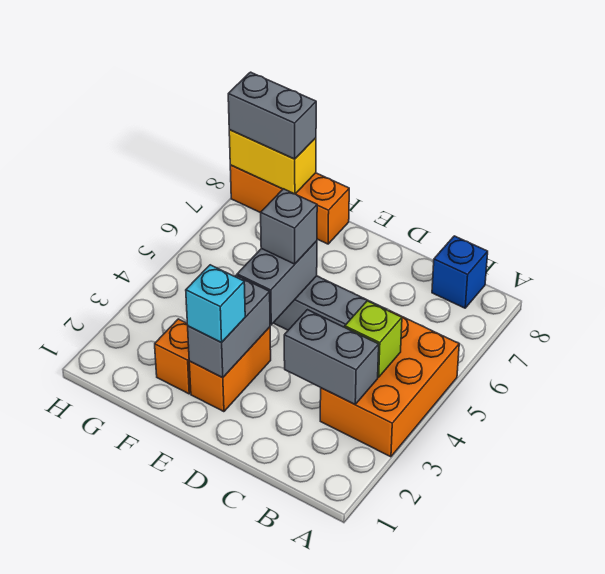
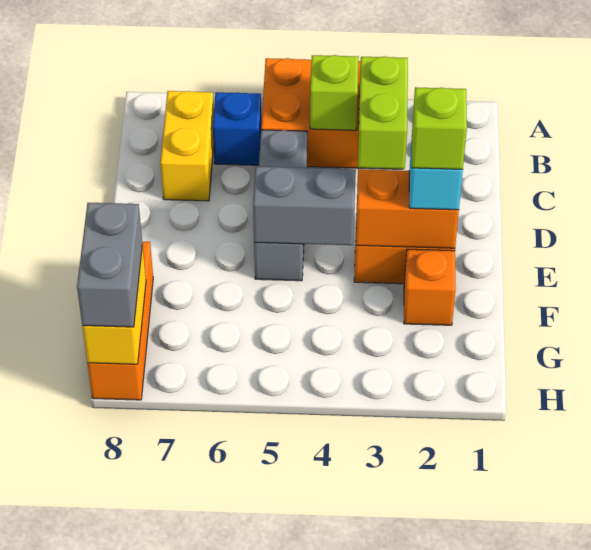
grey brick B3:C3 level 2 -> lime brick B3:C3 level 2
none -> yellow brick B7:C7 level 1
blue brick B8 level 1 -> blue brick B6 level 1
grey brick E2:E3 level 2 -> orange brick E2:E3 level 2
none -> lime brick E2 level 4
grey brick E5 level 3 -> none

